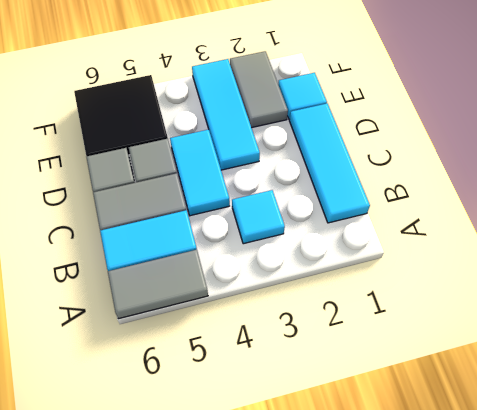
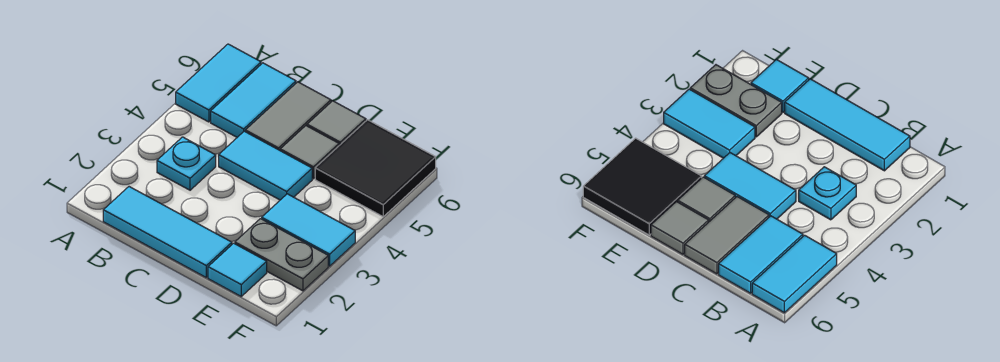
grey tile A5:A6 level 1 -> cyan tile A5:A6 level 1
cyan tile B3 level 1 -> cyan plate B3 level 1
cyan tile D3:F3 level 1 -> cyan tile E3:F3 level 1
grey tile E2:F2 level 1 -> grey plate E2:F2 level 1

